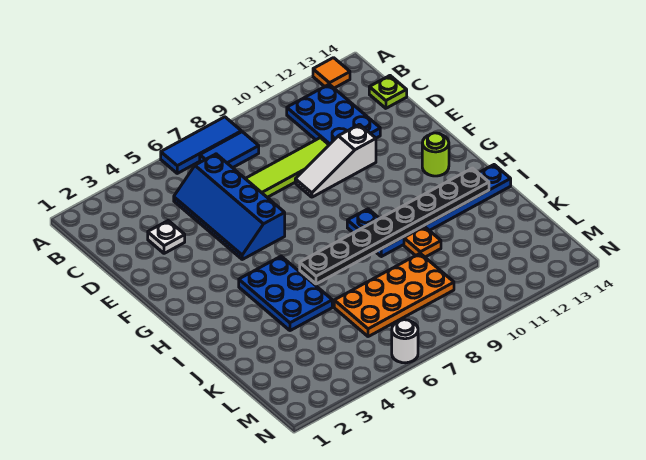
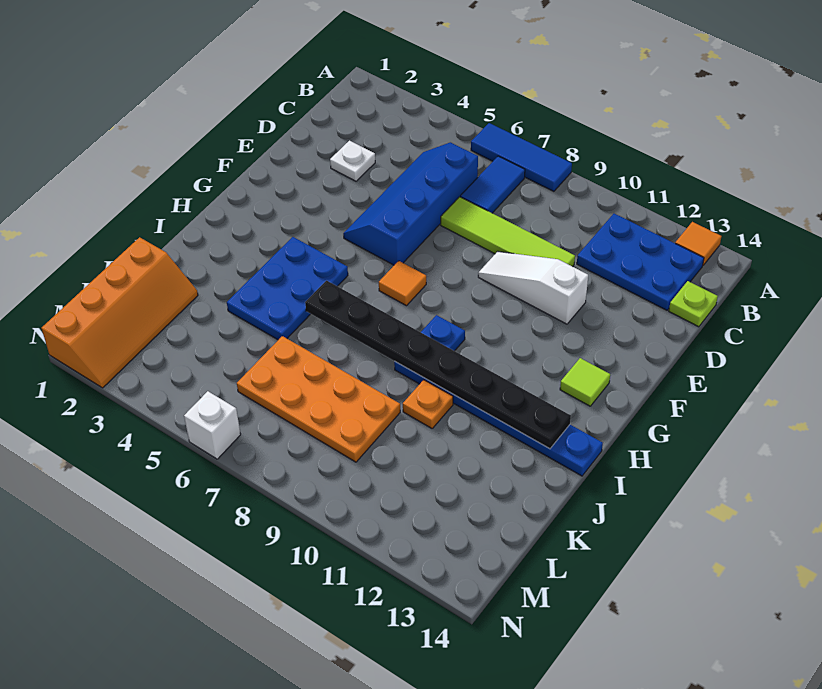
blue tile B7:B8 level 1 -> blue tile B7:C7 level 1
blue plate B11:D12 level 1 -> blue plate B11:C13 level 1
none -> orange tile G7 level 1
lime round brick G13 level 1 -> lime tile G13 level 1
none -> orange slope K1:N2 level 1 top 1
white round brick N6 level 1 -> white brick N6 level 1

